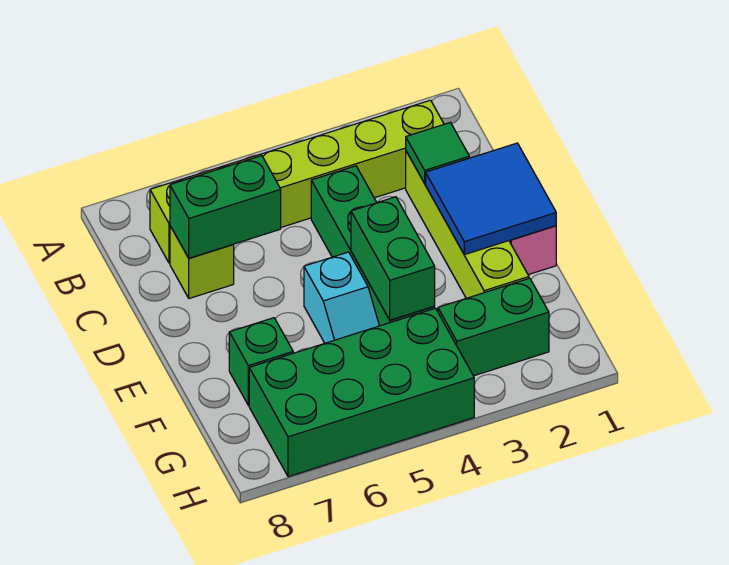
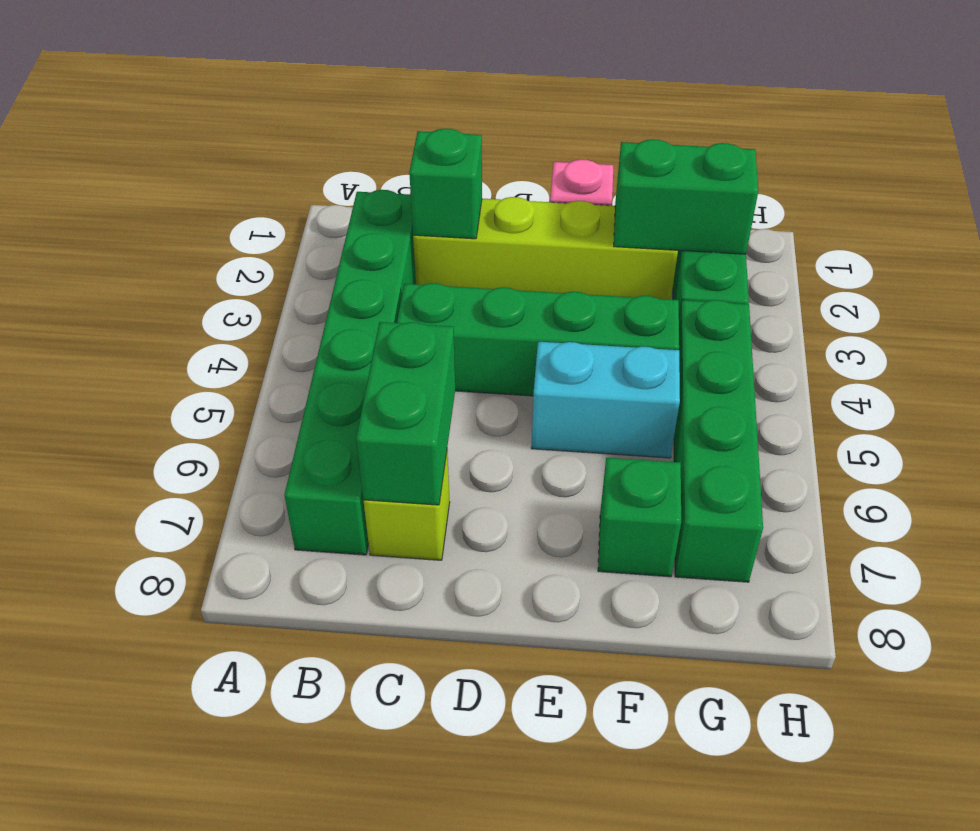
lime brick B2:B7 level 1 -> green brick B2:B7 level 1
green tile C2 level 2 -> green brick C2 level 2
blue tile D1:E2 level 2 -> none
green brick E4:F4 level 2 -> green brick F2:G2 level 2
cyan slope E5:F5 level 1 top E -> cyan brick E5:F5 level 1
green brick G4:H7 level 1 -> green brick G4:G7 level 1

